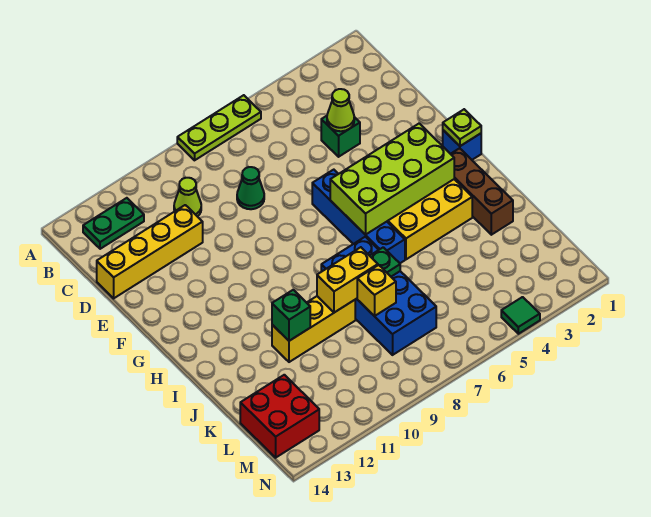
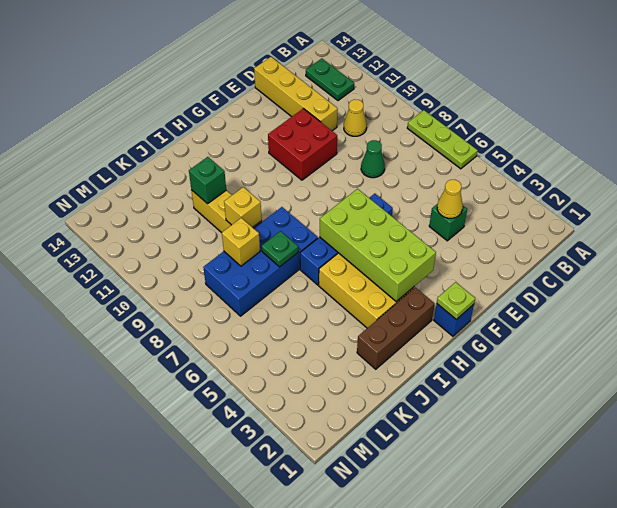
lime cone C10 level 1 -> yellow cone C10 level 1
lime cone D4 level 2 -> yellow cone D4 level 2
yellow brick J8:J9 level 2 -> yellow brick J9 level 2
red brick L13:M14 level 1 -> red brick E10:F11 level 1
green tile N4 level 1 -> none

